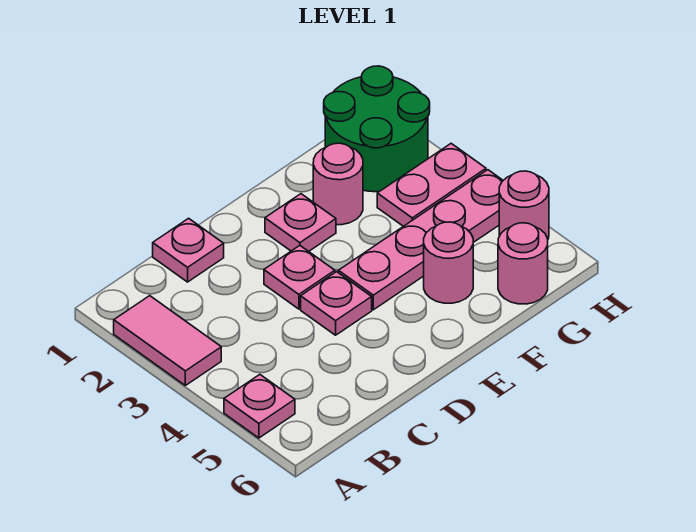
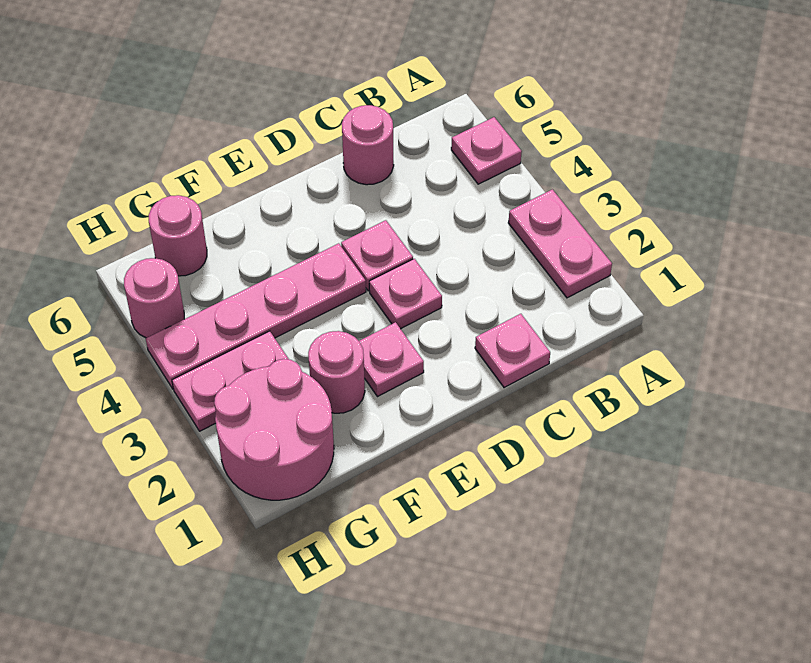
pink tile A2:A3 level 1 -> pink plate A2:A3 level 1
pink round brick F5 level 1 -> pink round brick C6 level 1
green round brick G1:H2 level 1 -> pink round brick G1:H2 level 1

